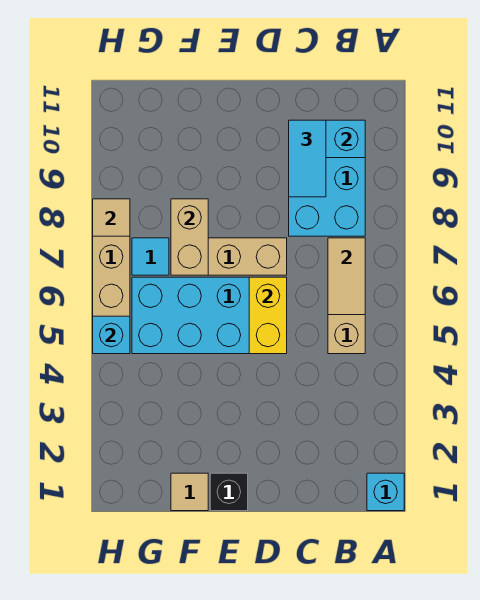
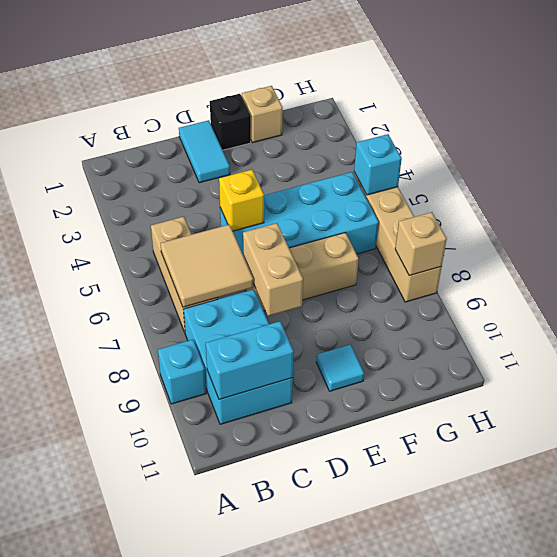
cyan brick A1 level 1 -> cyan brick A9 level 1
tan tile B6:B7 level 2 -> tan tile B6:C7 level 2
cyan tile C9:C10 level 3 -> cyan tile D1:D2 level 1
yellow brick D5:D6 level 2 -> yellow brick D5 level 2
tan tile F1 level 1 -> tan brick F1 level 1
tan brick F7:F8 level 2 -> tan brick D7:D8 level 2
cyan tile G7 level 1 -> cyan tile E10 level 1
tan tile H8 level 2 -> tan brick H8 level 2

